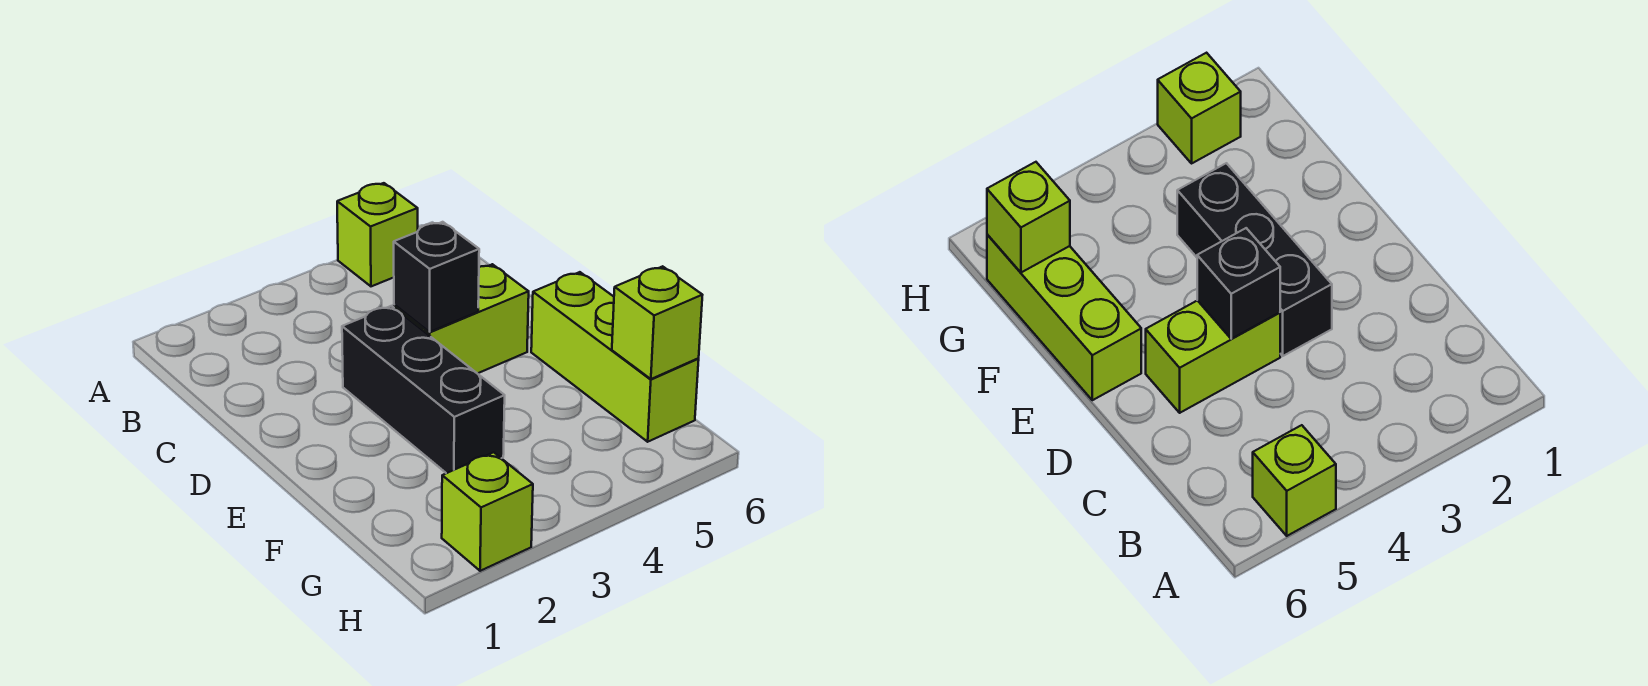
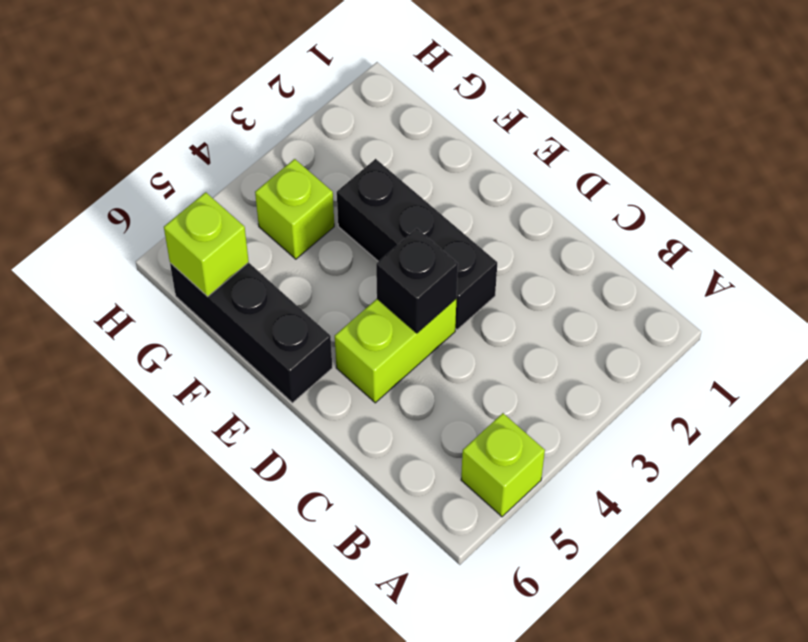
lime brick E6:G6 level 1 -> black brick E6:G6 level 1
lime brick H2 level 1 -> lime brick G4 level 1

